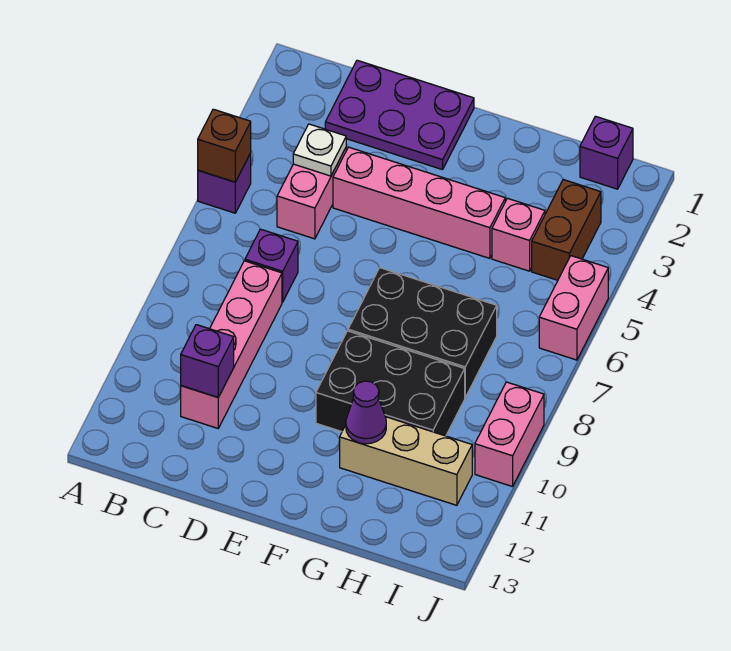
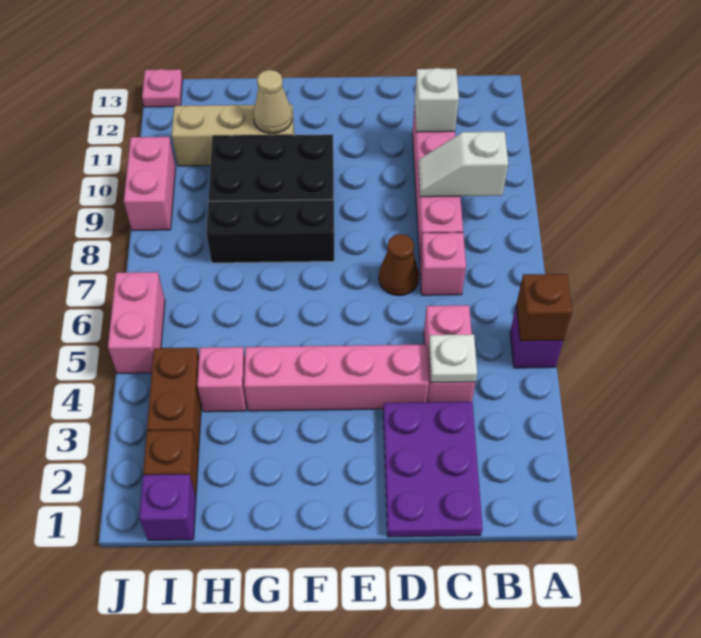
none -> white slope B9:C9 level 2 top B
purple plate C1:E2 level 1 -> purple plate C1:D3 level 1
purple brick C7 level 1 -> pink brick C7 level 1
purple brick C11 level 2 -> white brick C11 level 2
none -> brown cone D7 level 1
black brick F7:H8 level 1 -> black brick F8:H8 level 1
purple cone G11 level 2 -> tan cone G11 level 2
none -> brown brick I2 level 1
none -> pink plate J13 level 1

